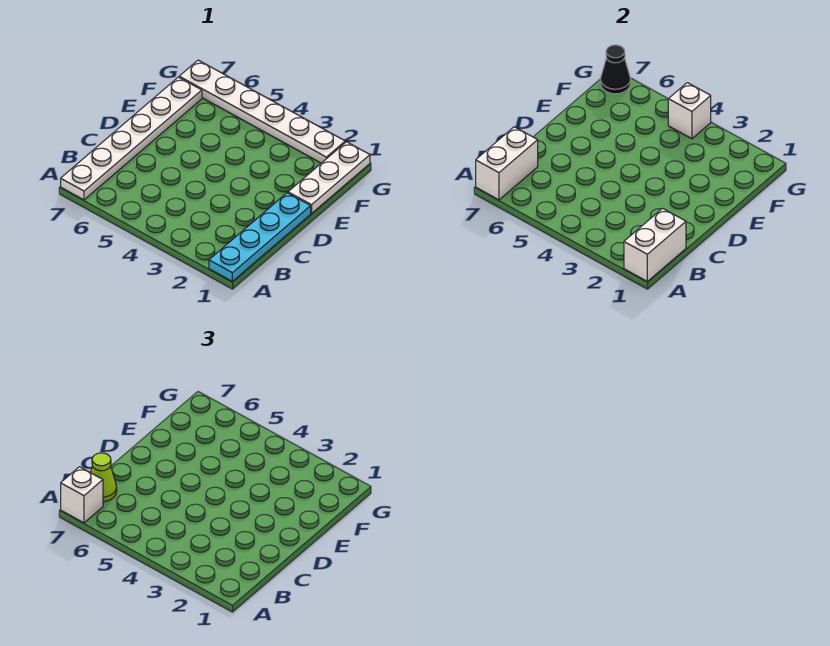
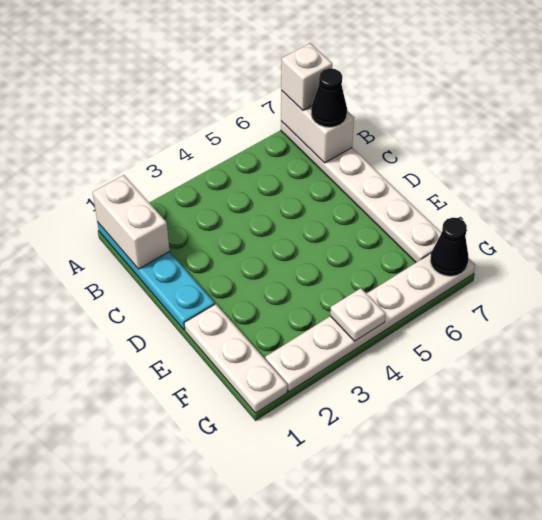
lime cone B7 level 3 -> black cone B7 level 3
white brick G4 level 2 -> white plate G4 level 2

